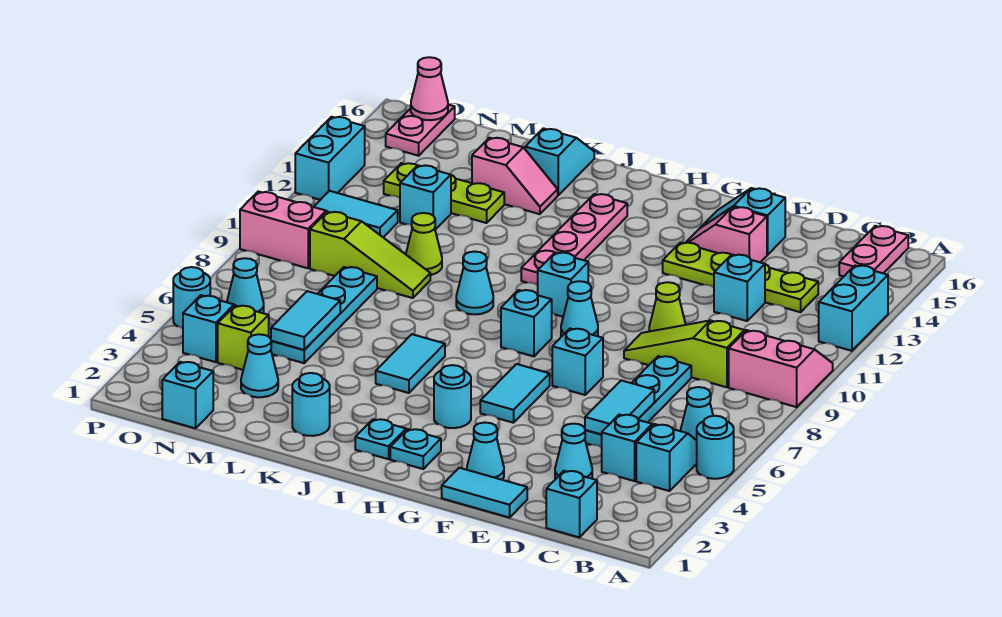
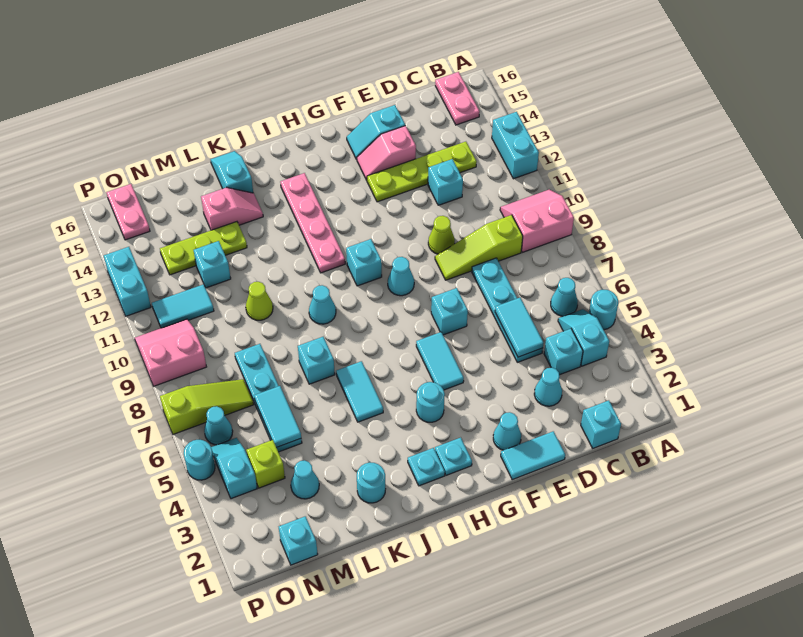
cyan brick H8 level 1 -> cyan brick K7 level 1
lime slope L9:N9 level 1 top N -> lime slope N7:P7 level 1 top P
pink cone O16 level 2 -> none

